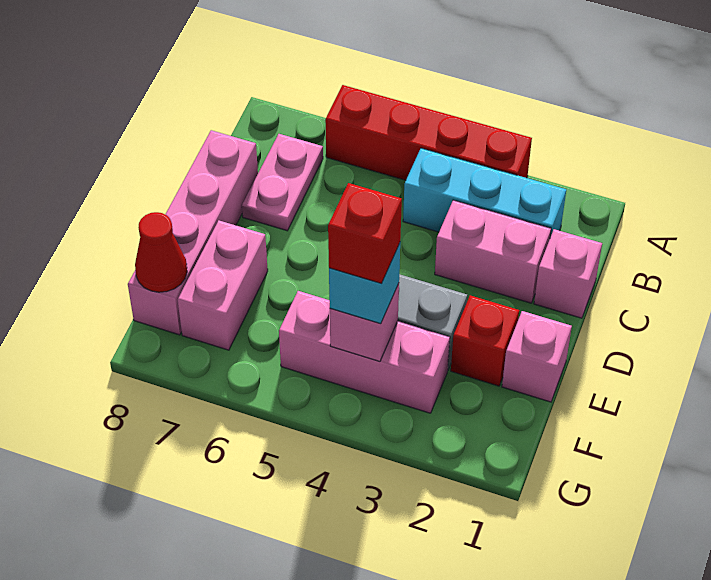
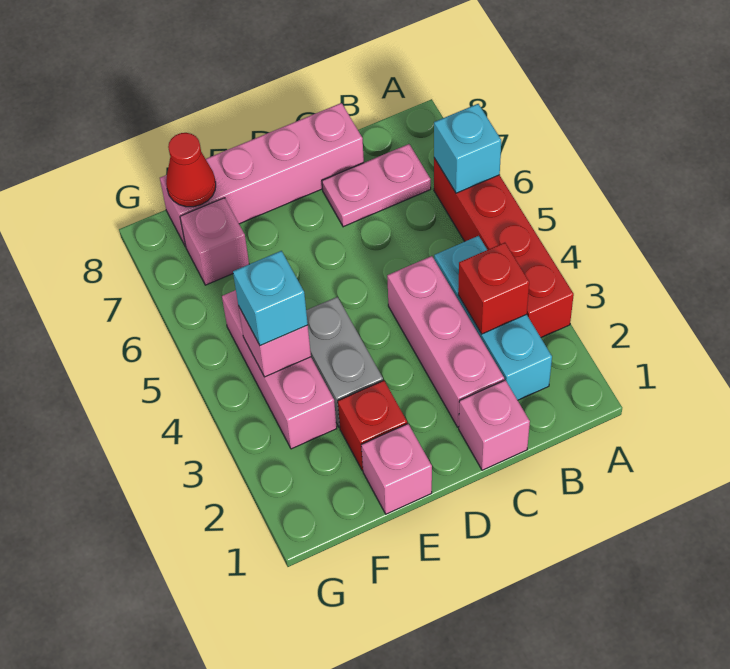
none -> cyan brick A6 level 2
pink brick C2:C3 level 1 -> pink brick C2:C4 level 1
pink brick E7:F7 level 1 -> pink brick F7 level 1
red brick F4 level 4 -> red brick B3 level 2

